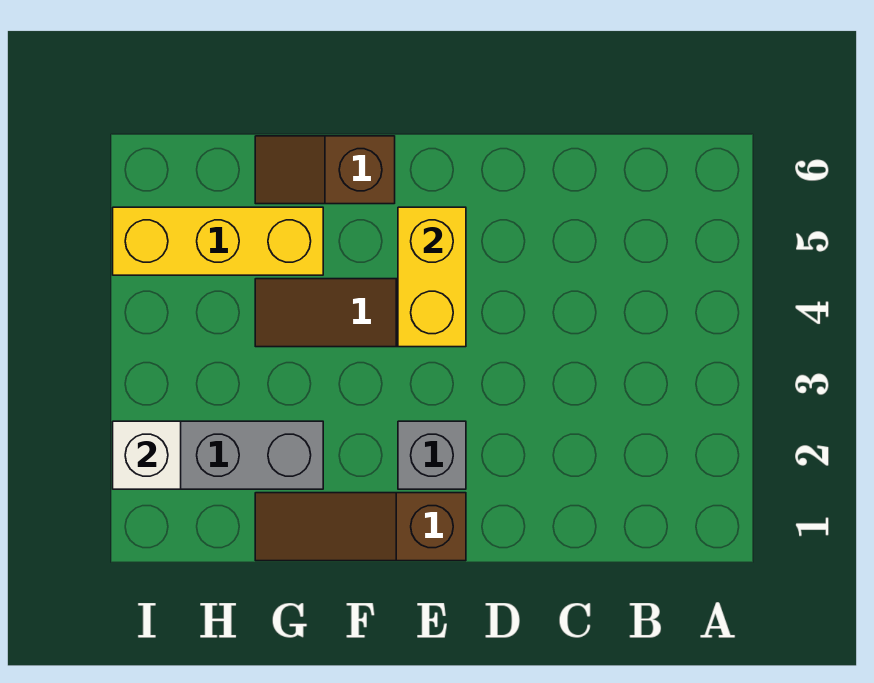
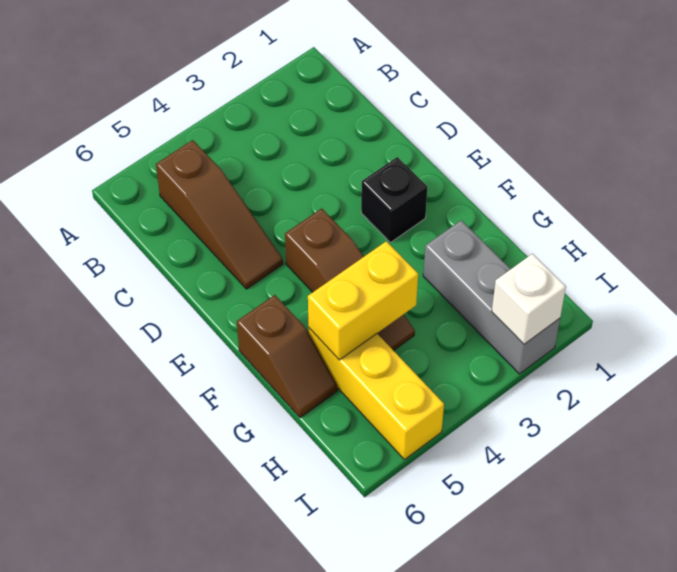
brown slope E1:G1 level 1 top E -> brown slope B5:D5 level 1 top B
grey brick E2 level 1 -> black brick E2 level 1
yellow brick E4:E5 level 2 -> yellow brick G4:G5 level 2

